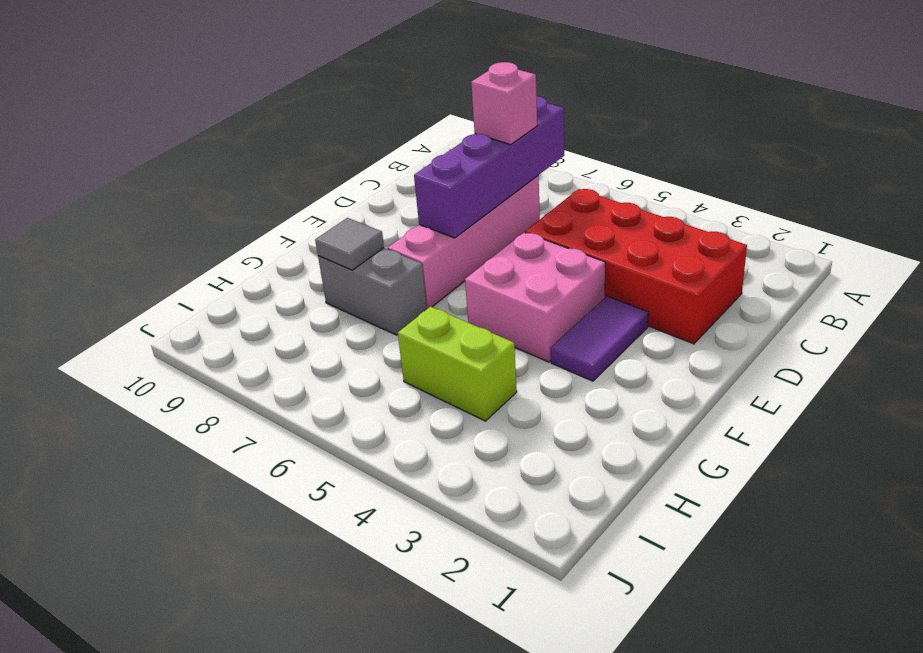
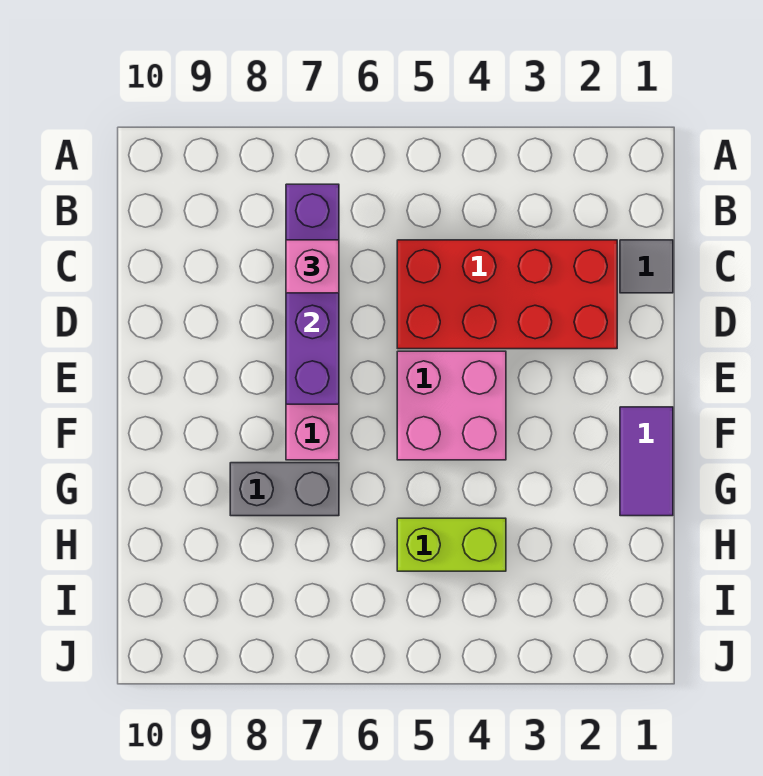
purple tile E3:F3 level 1 -> purple tile F1:G1 level 1
grey tile G8 level 2 -> grey tile C1 level 1

